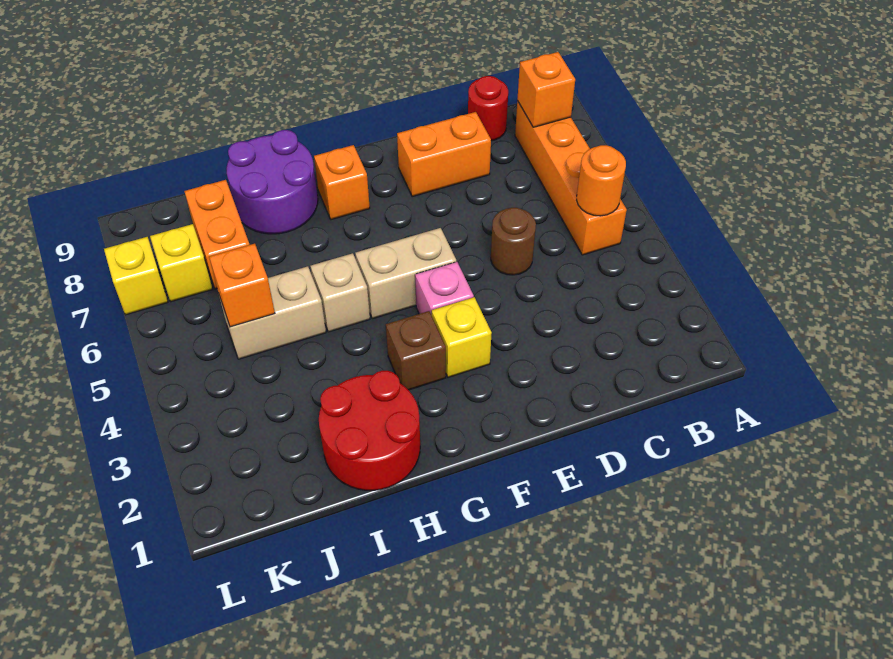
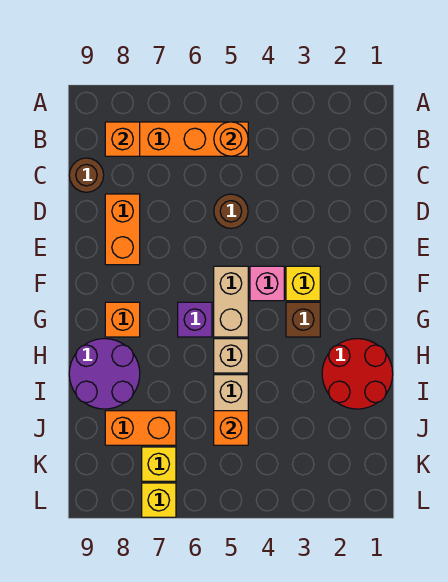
red round brick C9 level 1 -> brown round brick C9 level 1
none -> purple brick G6 level 1

